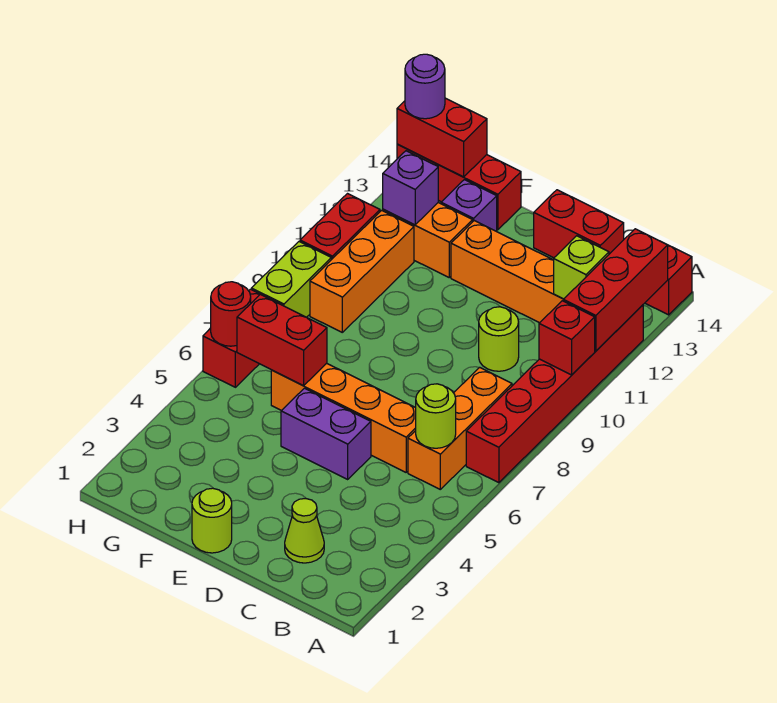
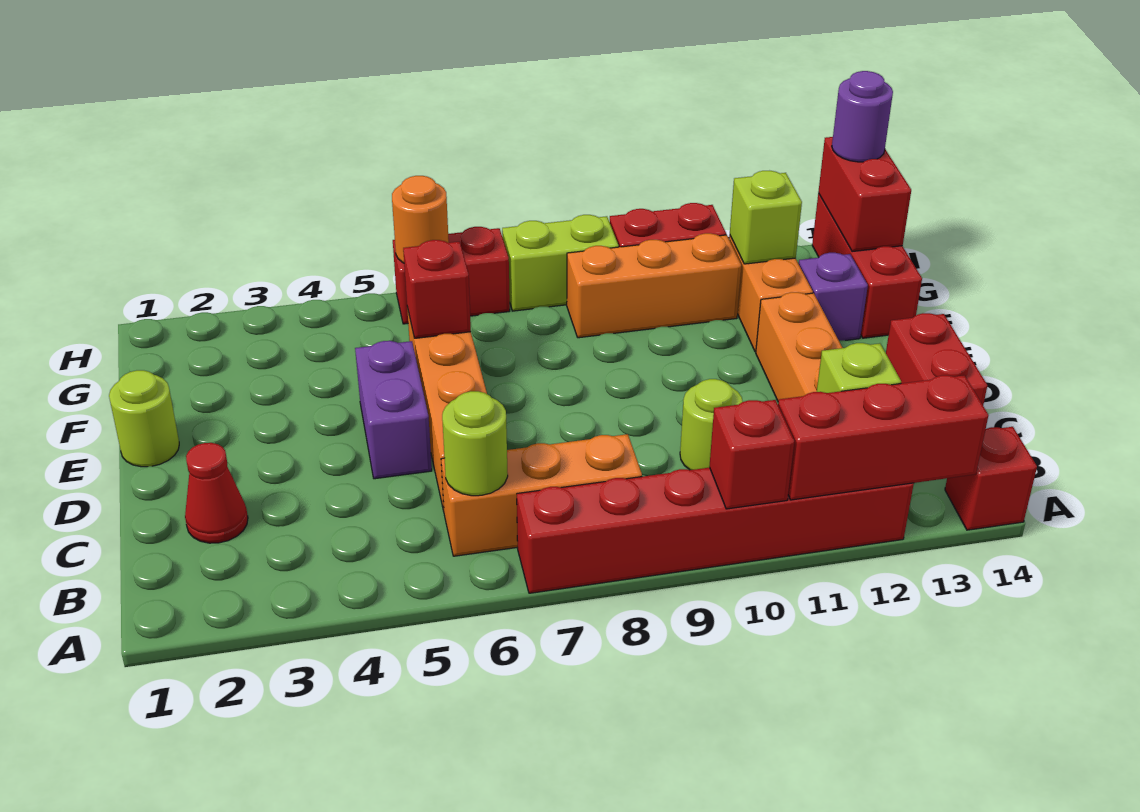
lime cone C2 level 1 -> red cone C2 level 1
red brick F6:G6 level 2 -> red brick F6 level 2
purple brick G12 level 2 -> lime brick G12 level 2
red round brick H6 level 2 -> orange round brick H6 level 2

